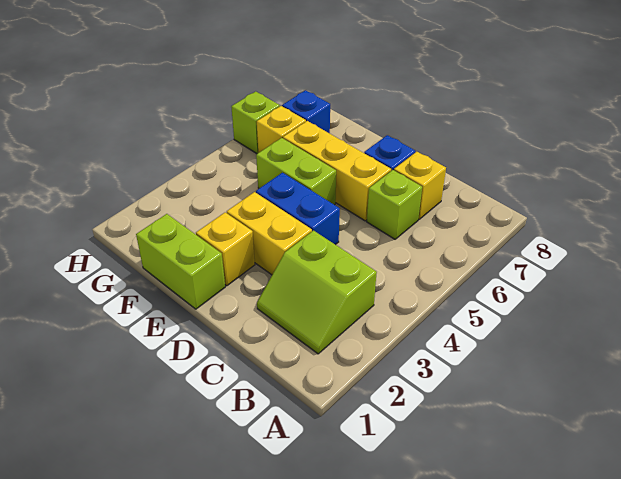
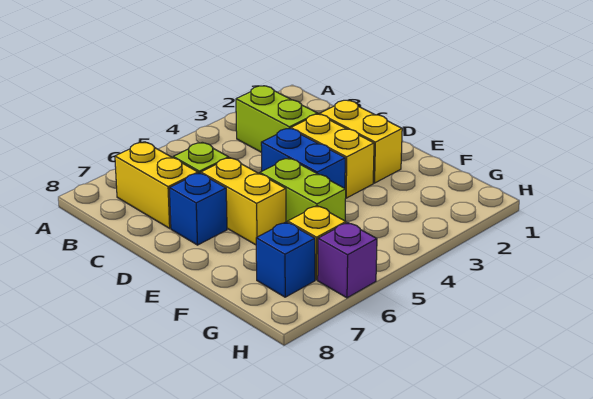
yellow brick C7 level 1 -> yellow brick B7:C7 level 1
yellow brick D6:F6 level 1 -> yellow brick D6:E6 level 1
lime brick E1:F1 level 1 -> none
yellow brick E2 level 1 -> yellow brick D2:E2 level 1
lime brick H6 level 1 -> purple brick H6 level 1

